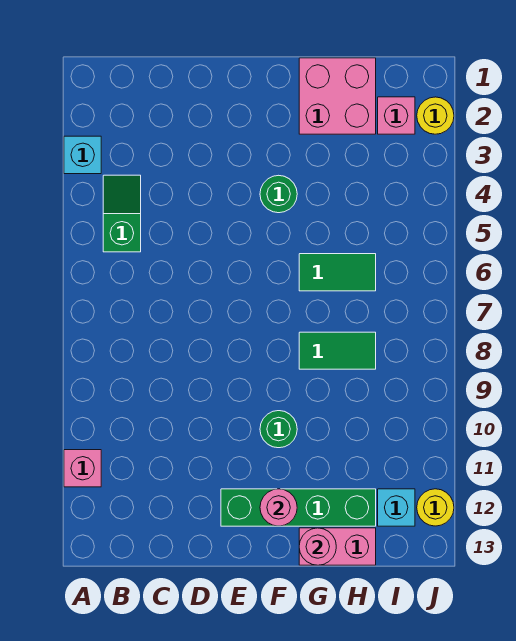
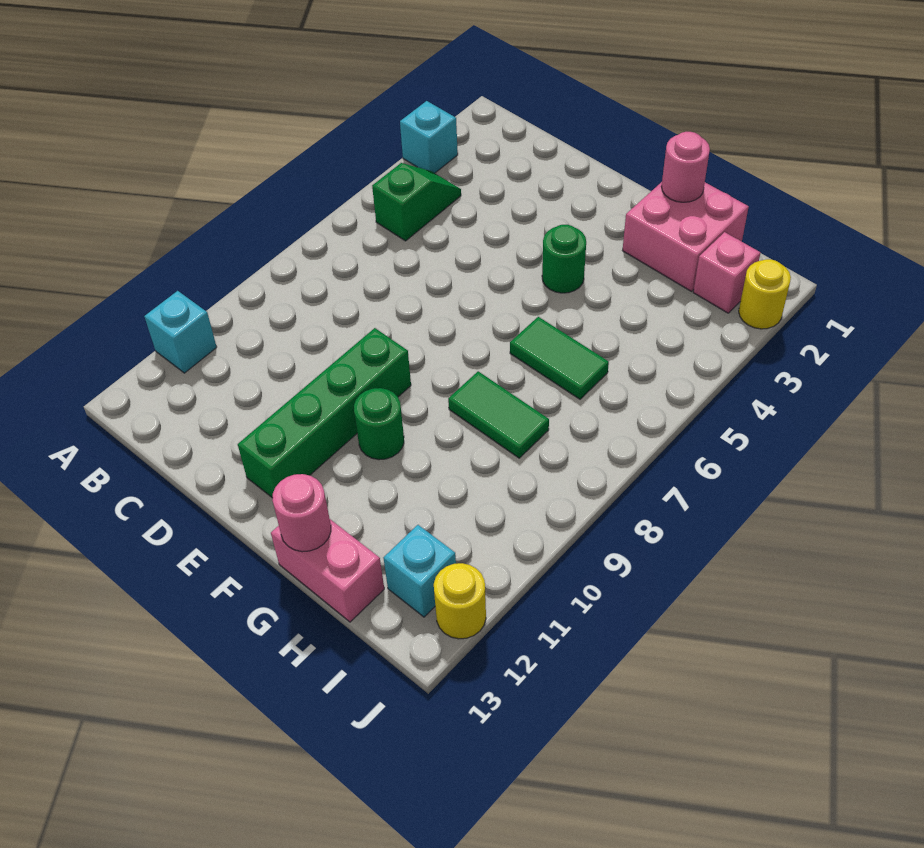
pink brick A11 level 1 -> cyan brick A11 level 1
green brick E12:H12 level 1 -> green brick E9:E12 level 1
pink round brick F12 level 2 -> pink round brick G1 level 2

